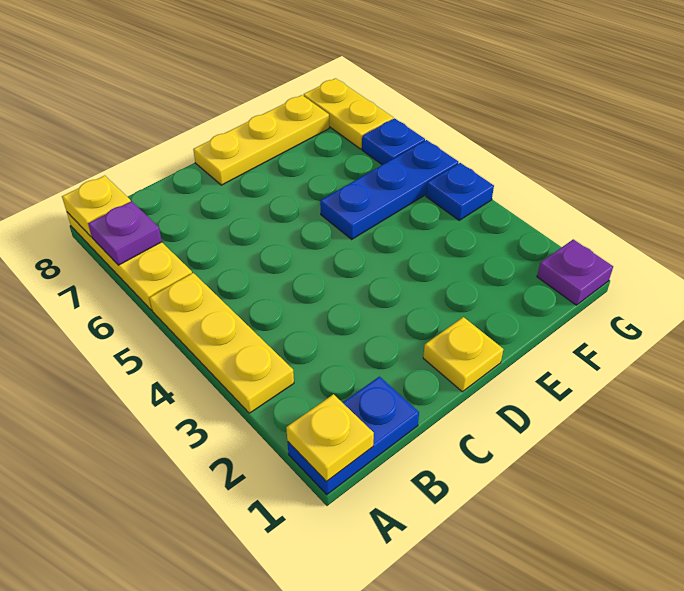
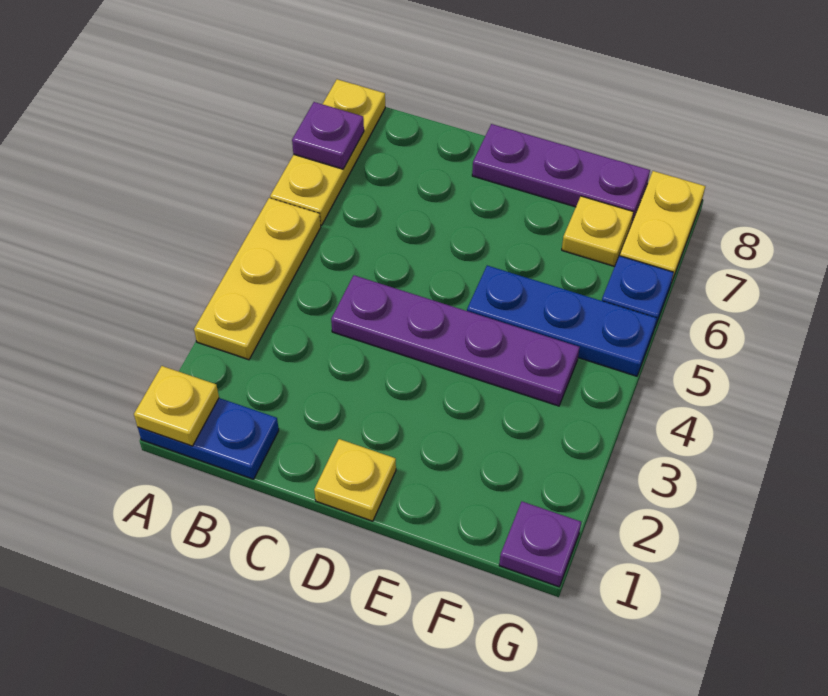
yellow plate A8 level 2 -> yellow plate F7 level 1
none -> purple plate C4:F4 level 1
yellow plate D8:F8 level 1 -> purple plate D8:F8 level 1
blue plate G4 level 1 -> none

